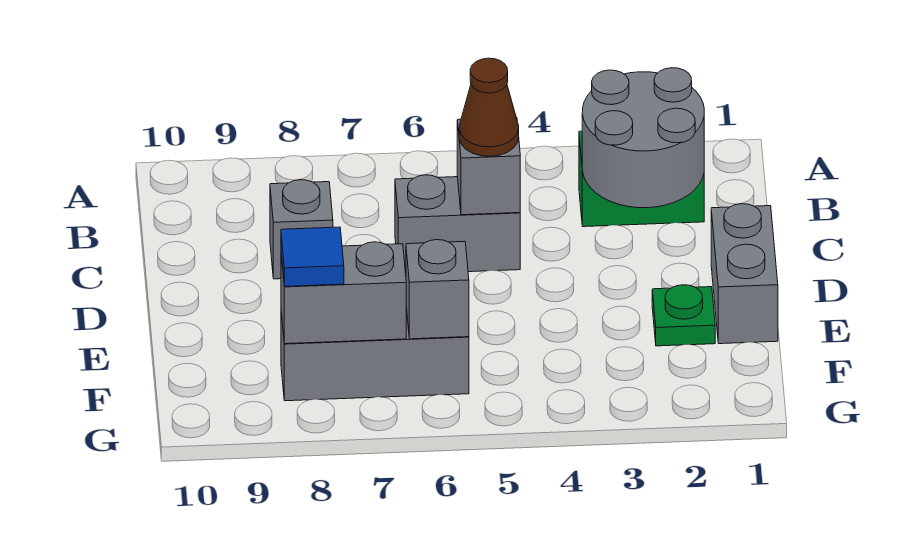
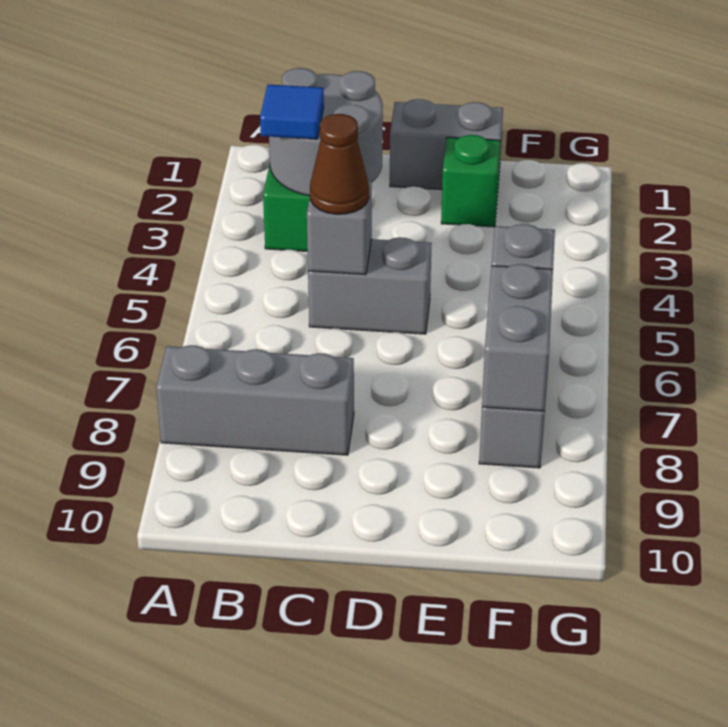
grey brick C5:C6 level 1 -> grey brick C5:D5 level 1
grey brick C8 level 1 -> grey brick A8:C8 level 1
green plate E2 level 1 -> green brick E2 level 1
blue tile F8 level 3 -> blue tile B3 level 3

